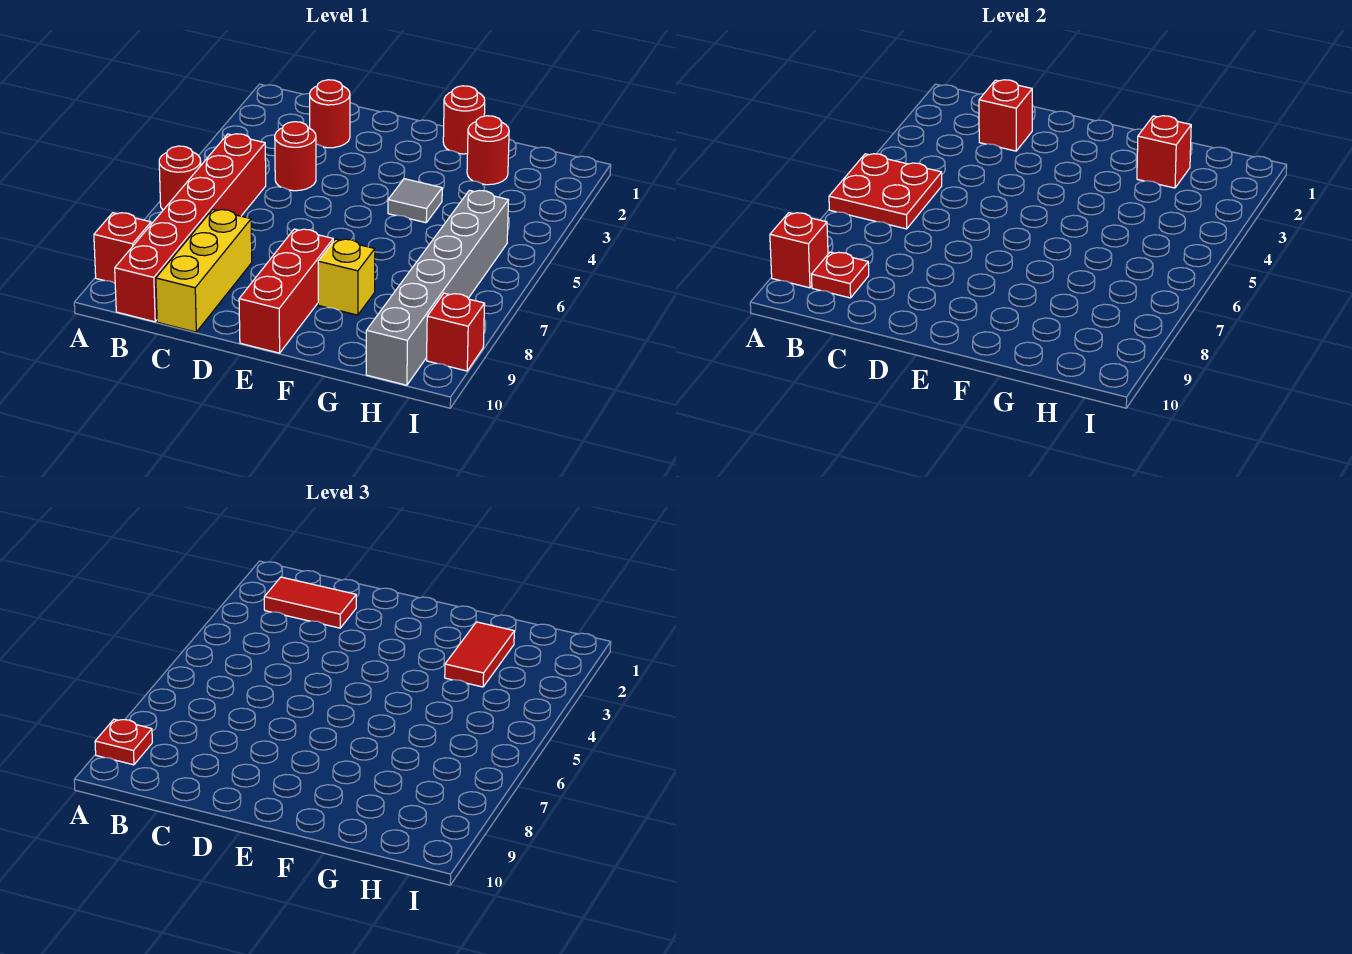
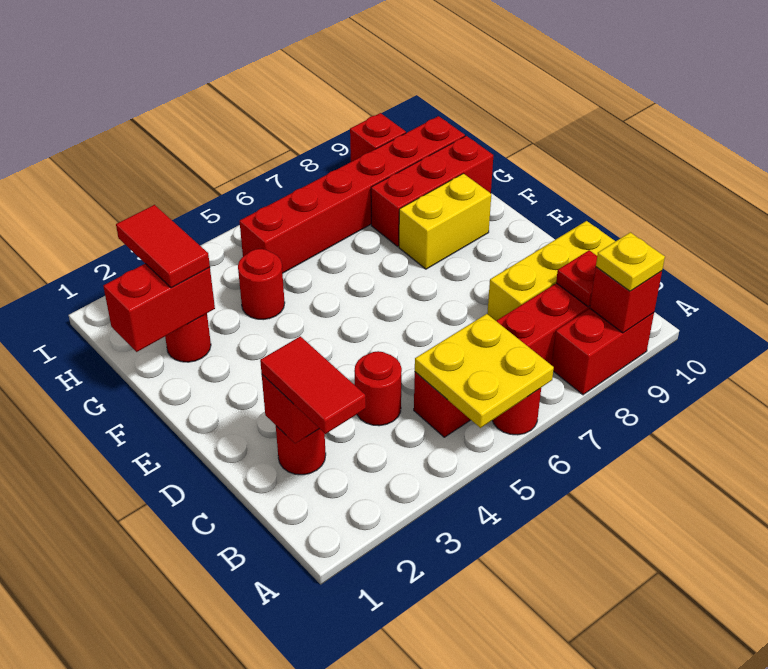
red plate A5:B6 level 2 -> yellow plate A5:B6 level 2
red brick A9 level 1 -> red brick A8:A9 level 1
red plate A9 level 3 -> yellow plate A9 level 3
red brick E8:E10 level 1 -> red brick G8:G10 level 1
red round brick F1 level 1 -> red round brick G4 level 1
grey tile F4 level 1 -> none
yellow brick F8 level 1 -> yellow brick F8:F9 level 1
red brick G2 level 2 -> red brick G1:G2 level 2
red tile G2:G3 level 3 -> red tile G2:H2 level 3
grey brick H5:H10 level 1 -> red brick H5:H10 level 1

